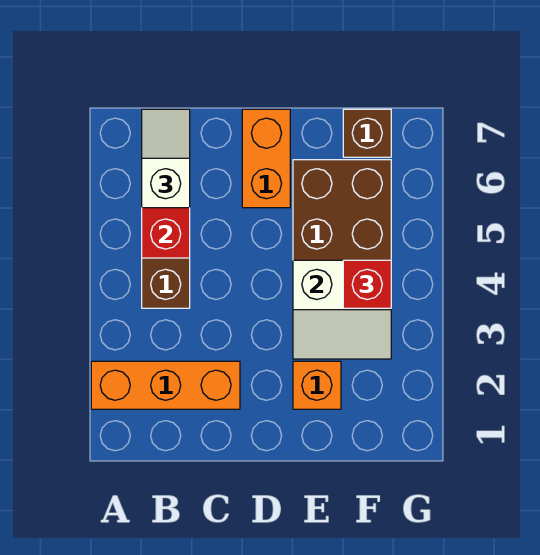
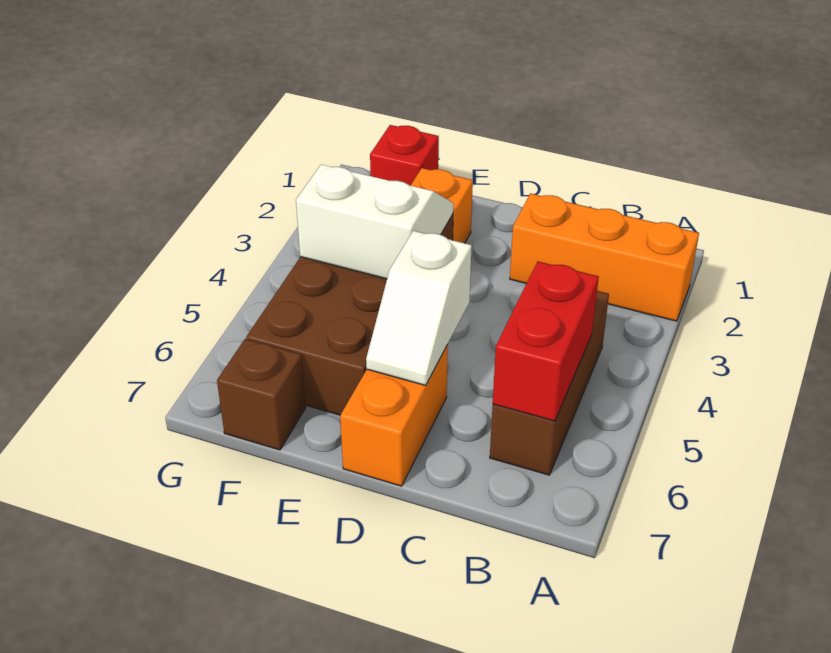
white slope B6:B7 level 3 top 6 -> white slope D5:D6 level 2 top 5
red brick F4 level 3 -> red brick F1 level 1

